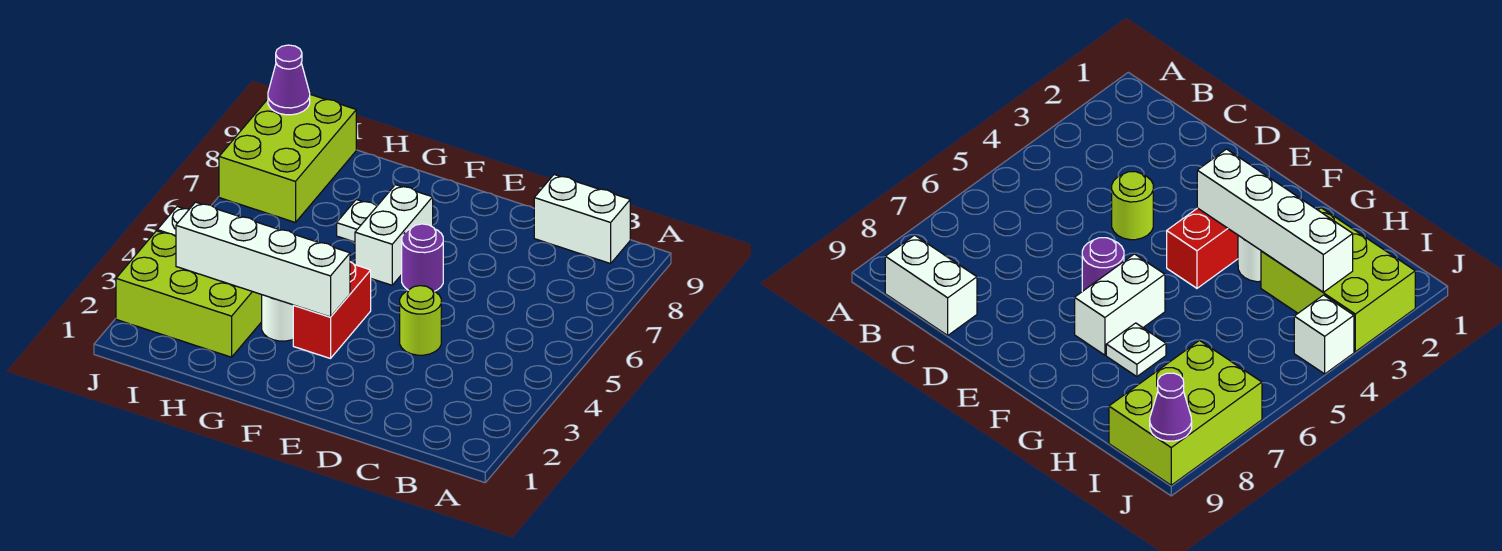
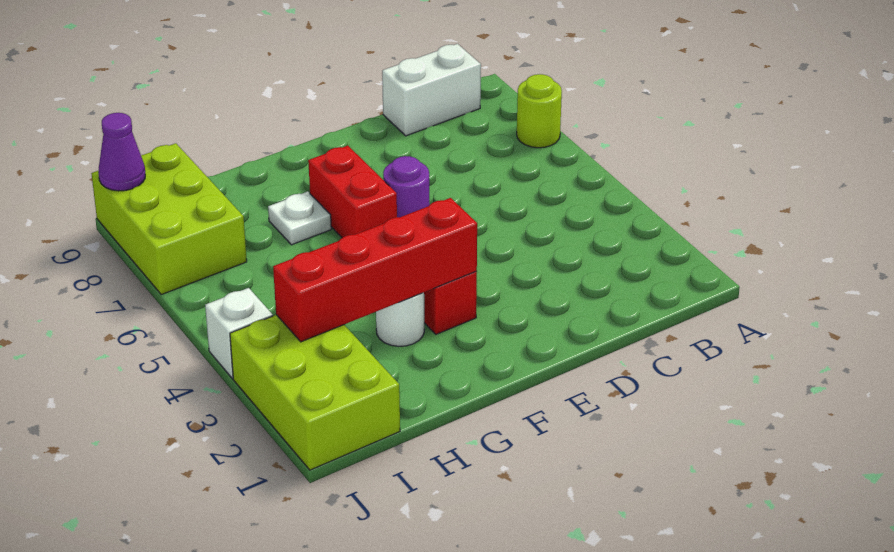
lime round brick D4 level 1 -> lime round brick A7 level 1
white brick F3:I3 level 2 -> red brick F3:I3 level 2
white brick F6:F7 level 1 -> red brick F6:F7 level 1
lime brick H2:J3 level 1 -> lime brick I1:J3 level 1

